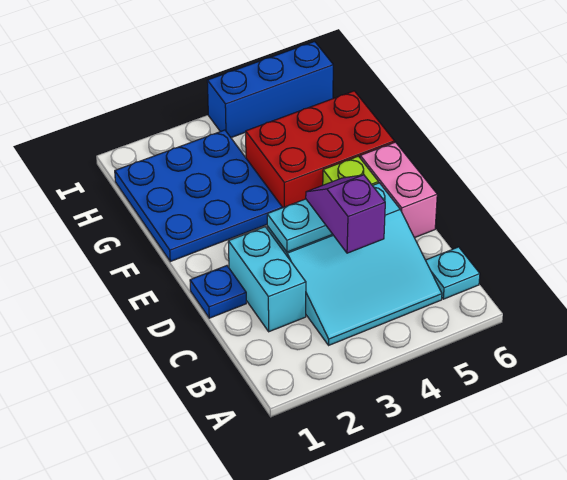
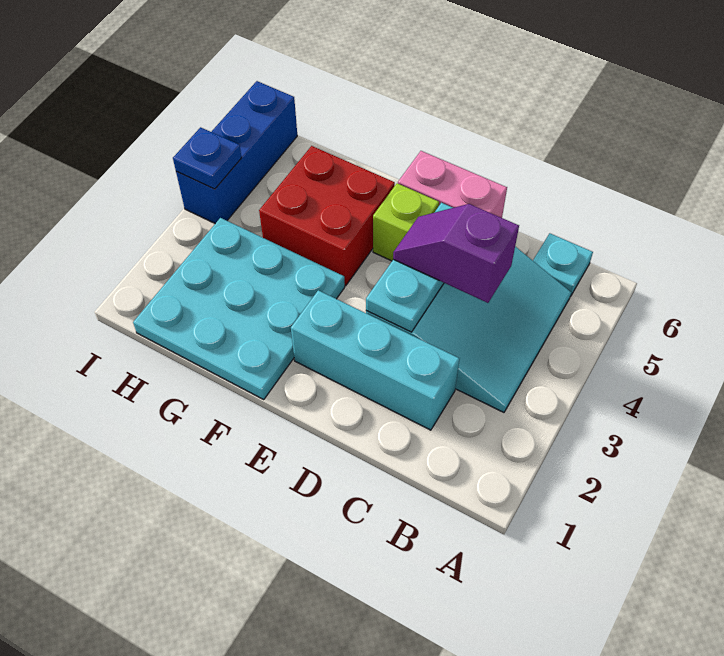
cyan brick C2:D2 level 1 -> cyan brick C2:E2 level 1
blue plate D1 level 1 -> blue plate I4 level 2
blue plate F1:H3 level 1 -> cyan plate F1:H3 level 1
red brick F4:G6 level 1 -> red brick F4:G5 level 1

